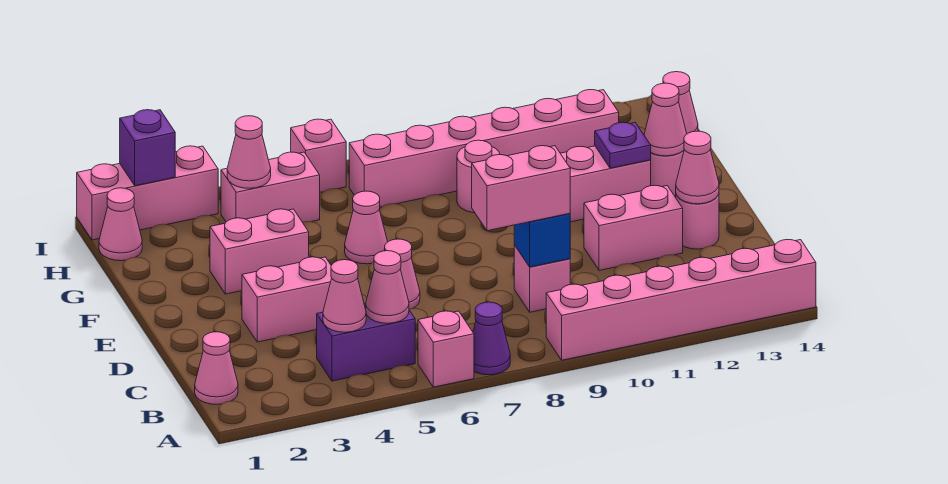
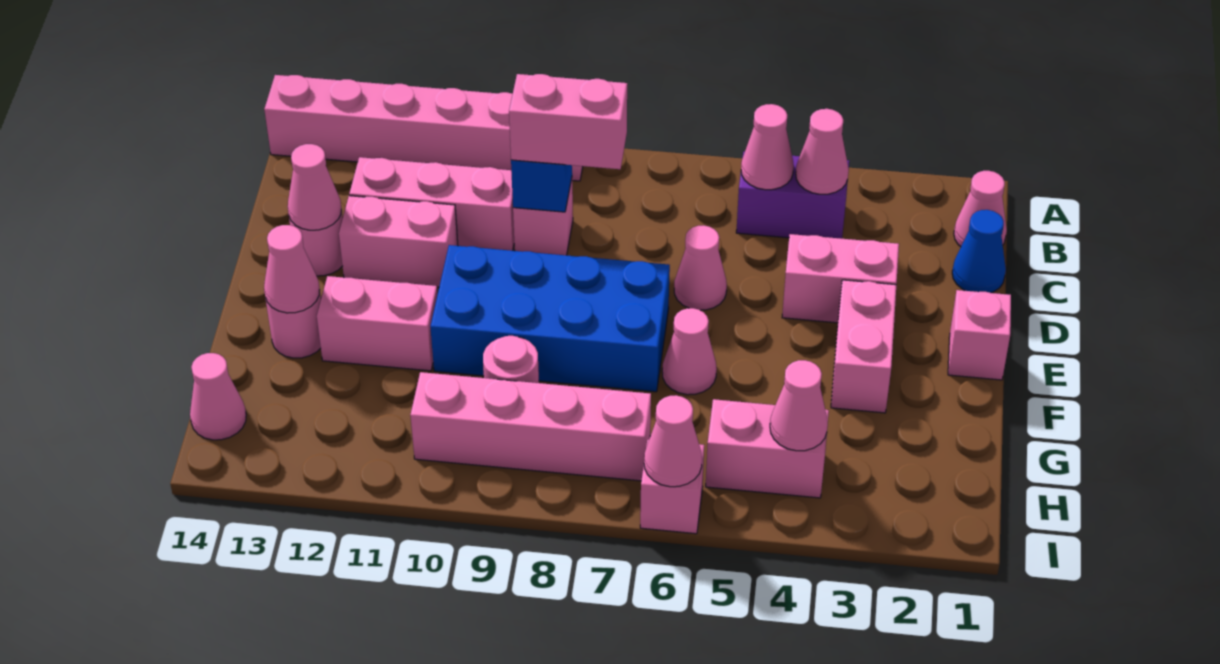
pink brick A6 level 1 -> pink brick E1 level 1
purple cone A7 level 1 -> none
none -> blue cone C1 level 1
none -> blue brick E7:F10 level 1
pink brick F3:F4 level 1 -> pink brick E3:F3 level 1
purple plate F12 level 2 -> none
pink cone H1 level 1 -> pink cone I6 level 2
pink brick H7:H12 level 1 -> pink brick H7:H10 level 1
pink brick I1:I3 level 1 -> pink brick C10:C12 level 1
purple brick I2 level 2 -> none

